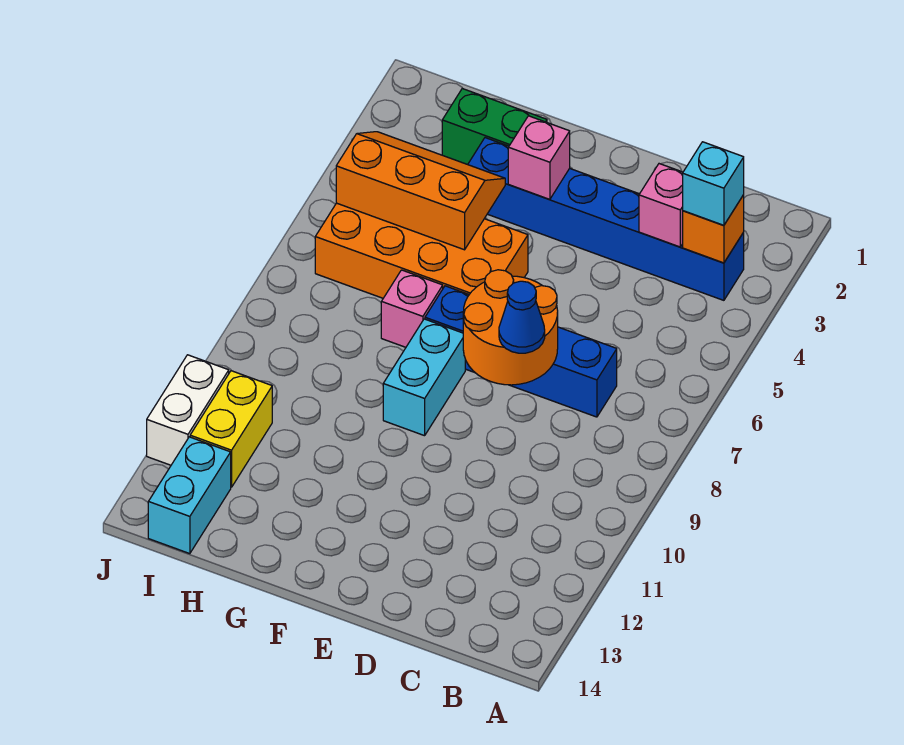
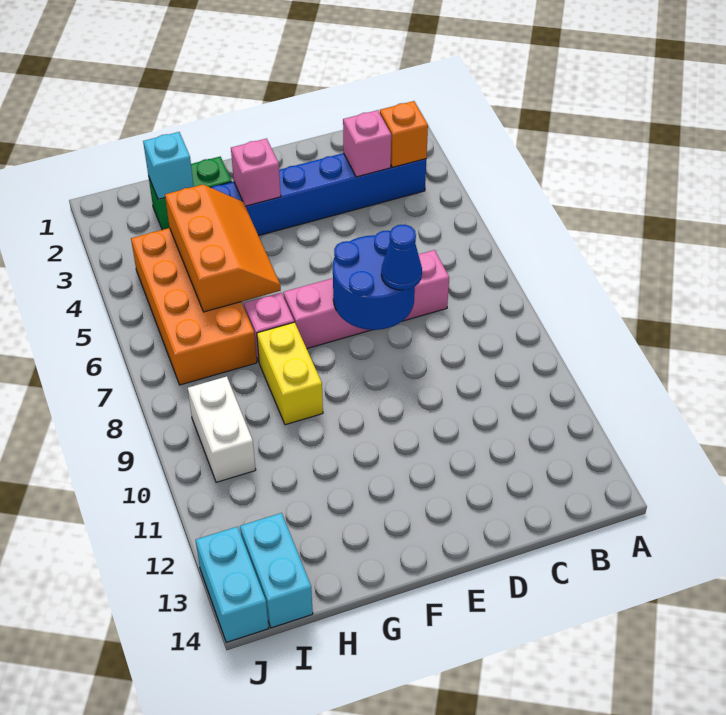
cyan brick B3 level 3 -> cyan brick H2 level 2
blue brick C7:F7 level 1 -> pink brick C7:F7 level 1
orange round brick D7:E8 level 2 -> blue round brick D7:E8 level 2
orange brick F5:I6 level 1 -> orange brick H4:I7 level 1
cyan brick F8:F9 level 1 -> cyan brick J13:J14 level 1
orange slope G4:I5 level 2 top 5 -> orange slope G4:H6 level 2 top H
yellow brick I11:I12 level 1 -> yellow brick G8:G9 level 1
white brick J11:J12 level 1 -> white brick I9:I10 level 1

